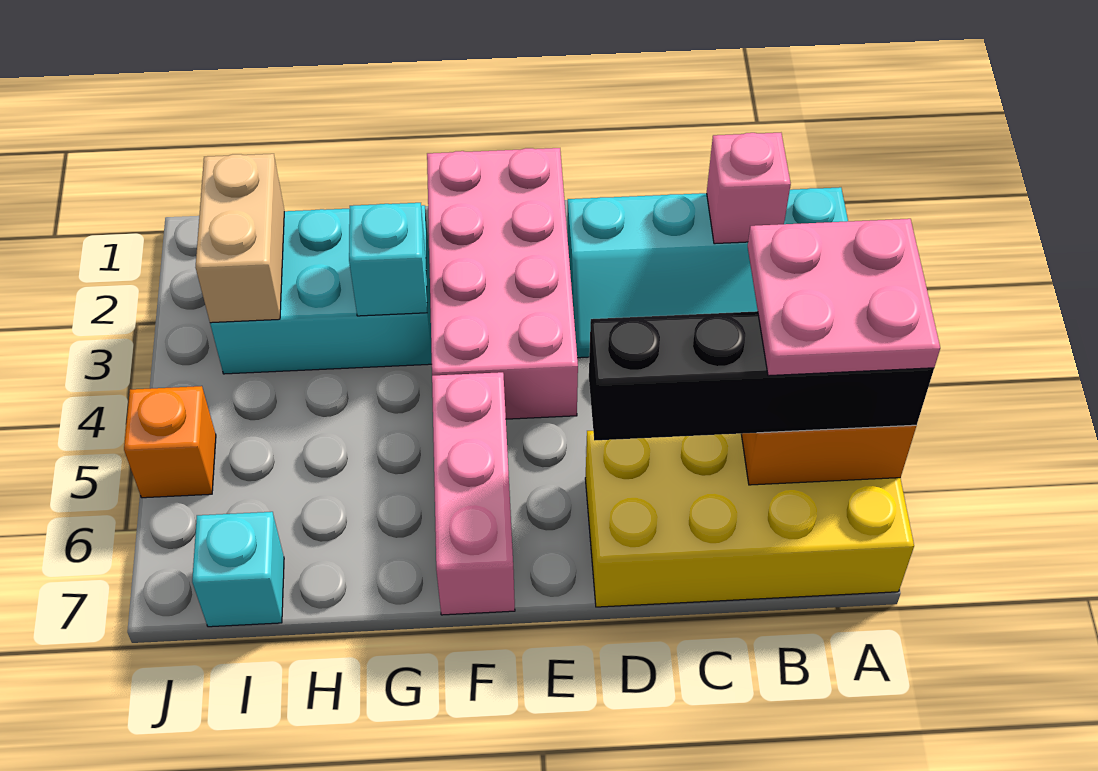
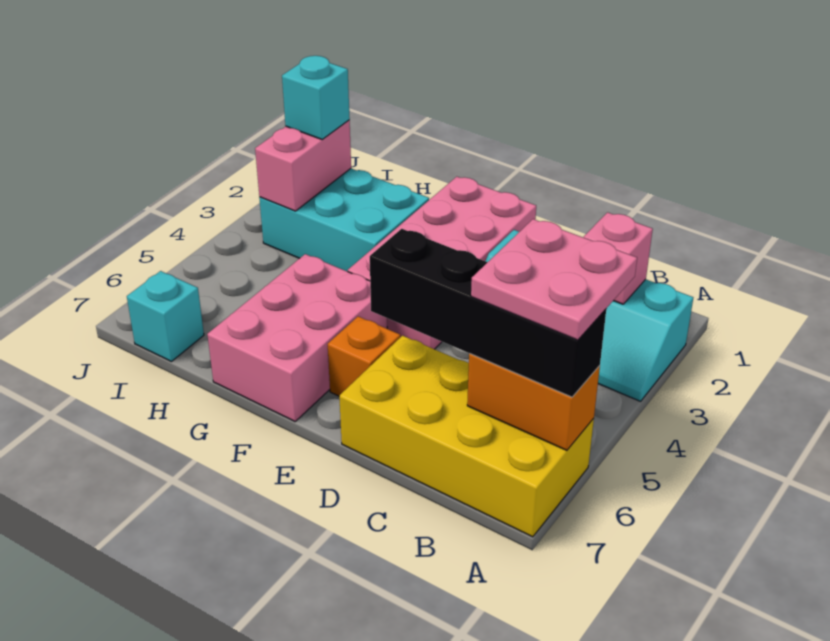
pink brick F5:F7 level 1 -> pink brick F5:G7 level 1
cyan brick G3 level 2 -> cyan brick I2 level 3
tan brick I2:I3 level 2 -> pink brick I2:I3 level 2
orange brick J5 level 1 -> orange brick E6 level 1

